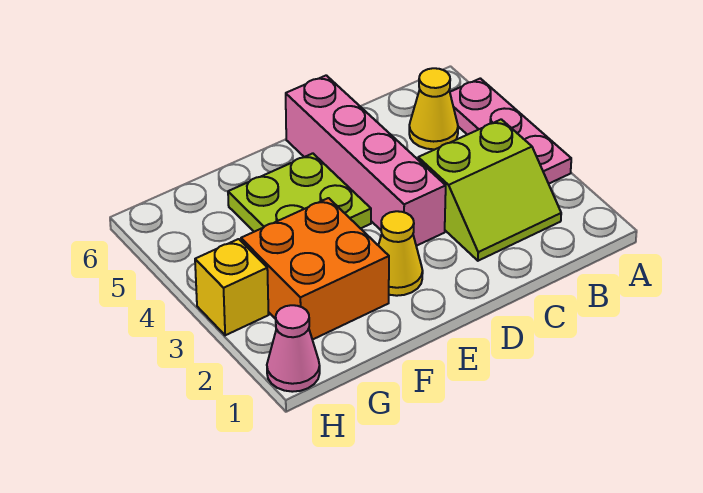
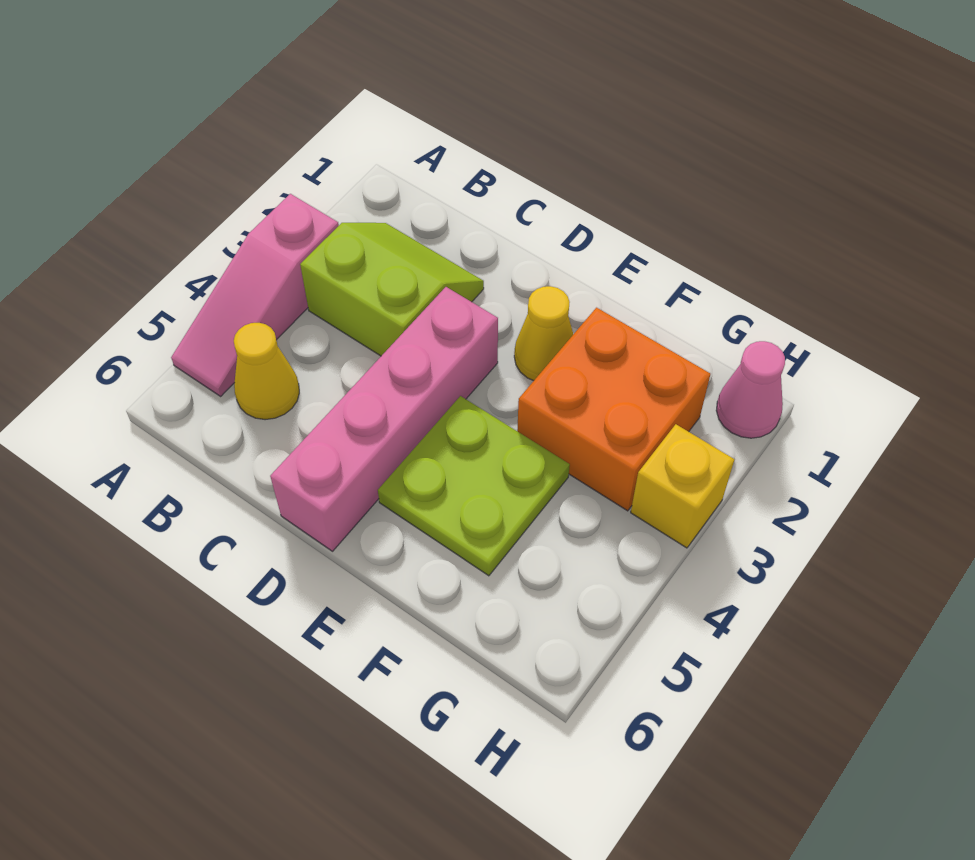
pink plate A3:A5 level 1 -> pink slope A3:A5 level 1 top 3

